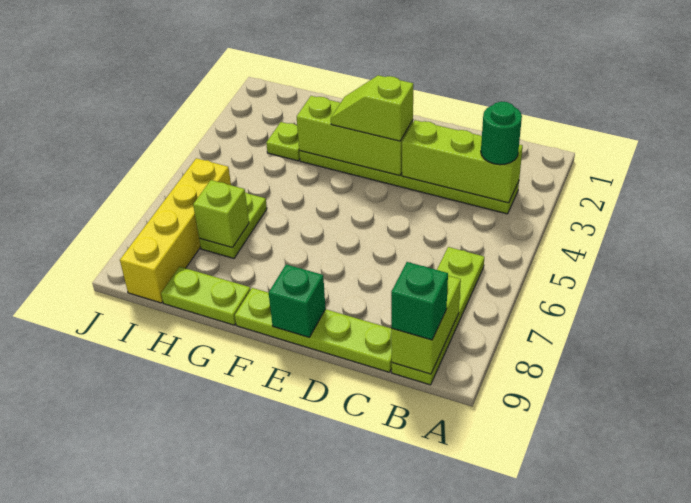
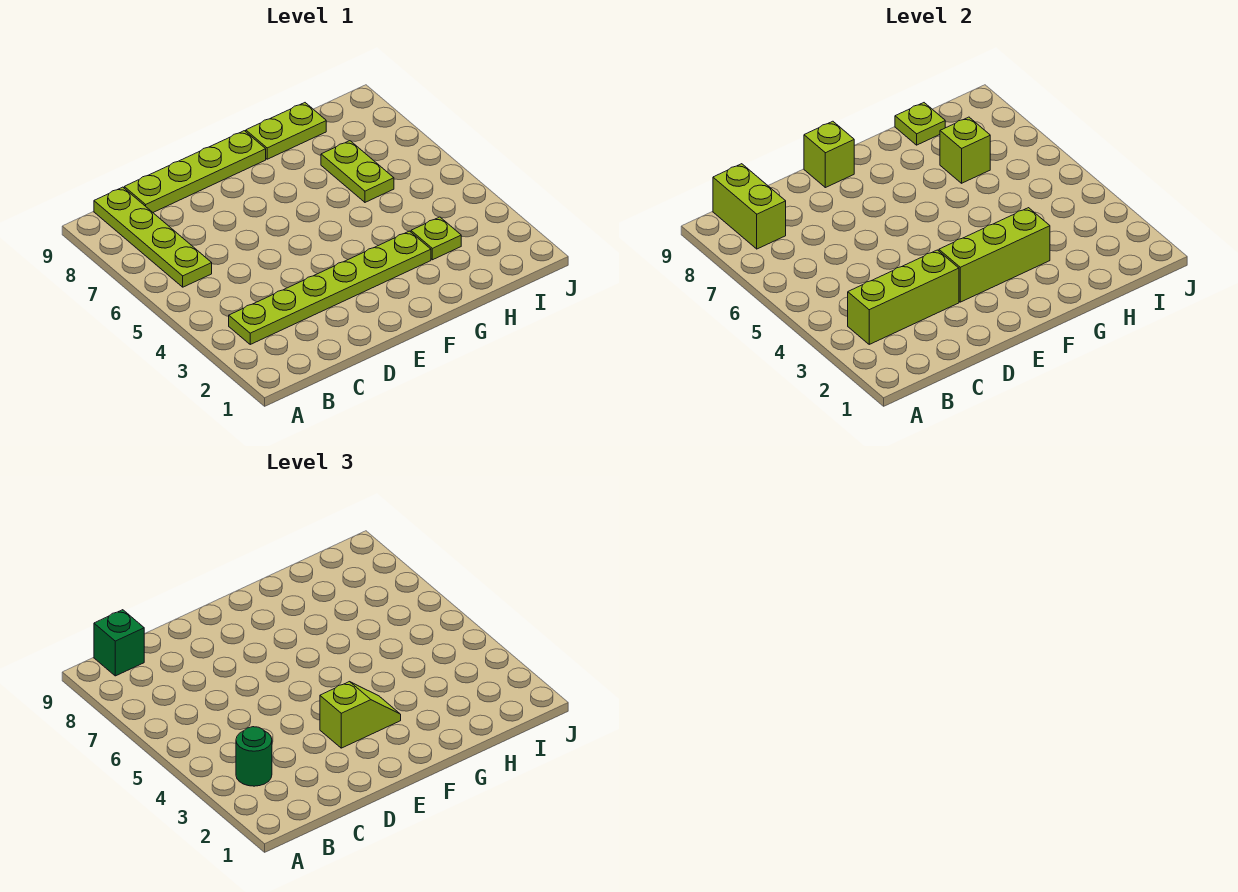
green brick E9 level 2 -> lime brick E9 level 2
none -> lime plate H9 level 2
yellow brick I6:I9 level 1 -> none

